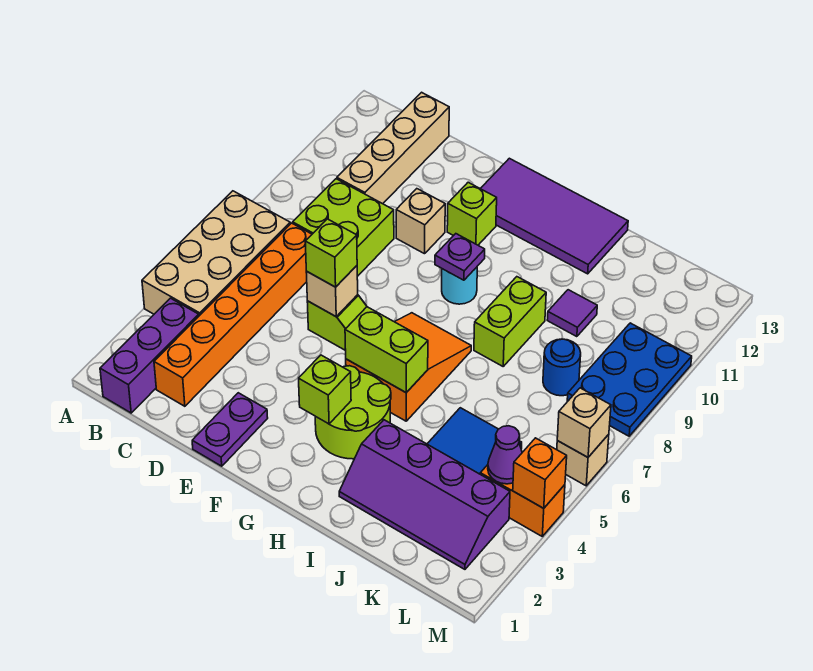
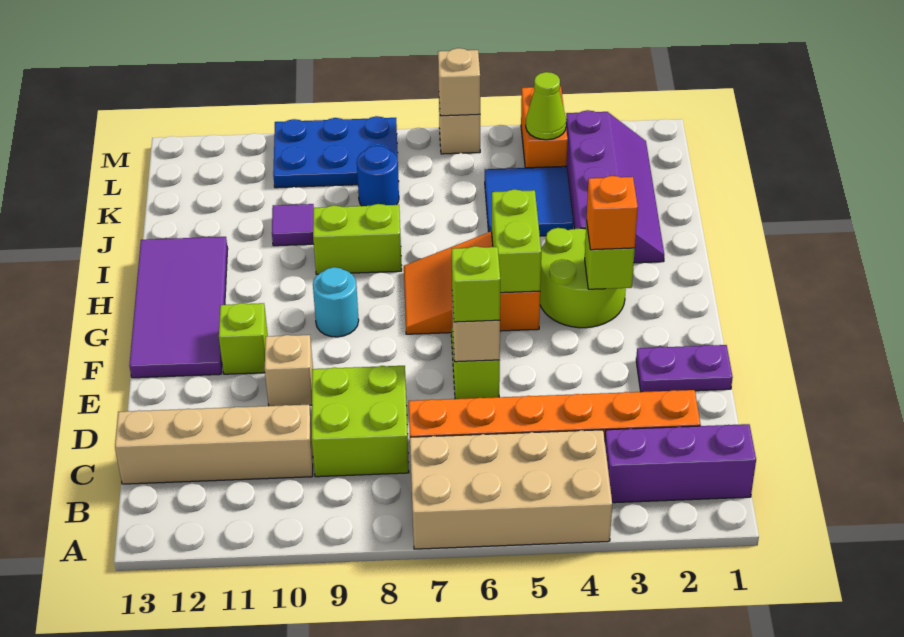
purple plate G9 level 2 -> none
purple cone L4 level 2 -> lime cone L4 level 2
orange brick M4 level 2 -> orange brick G3 level 3

